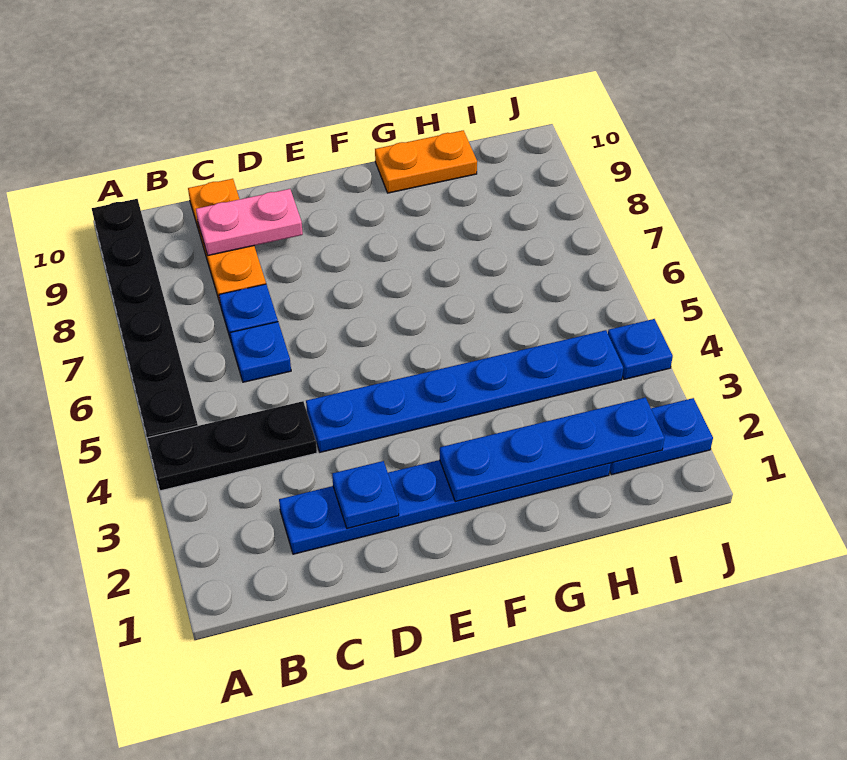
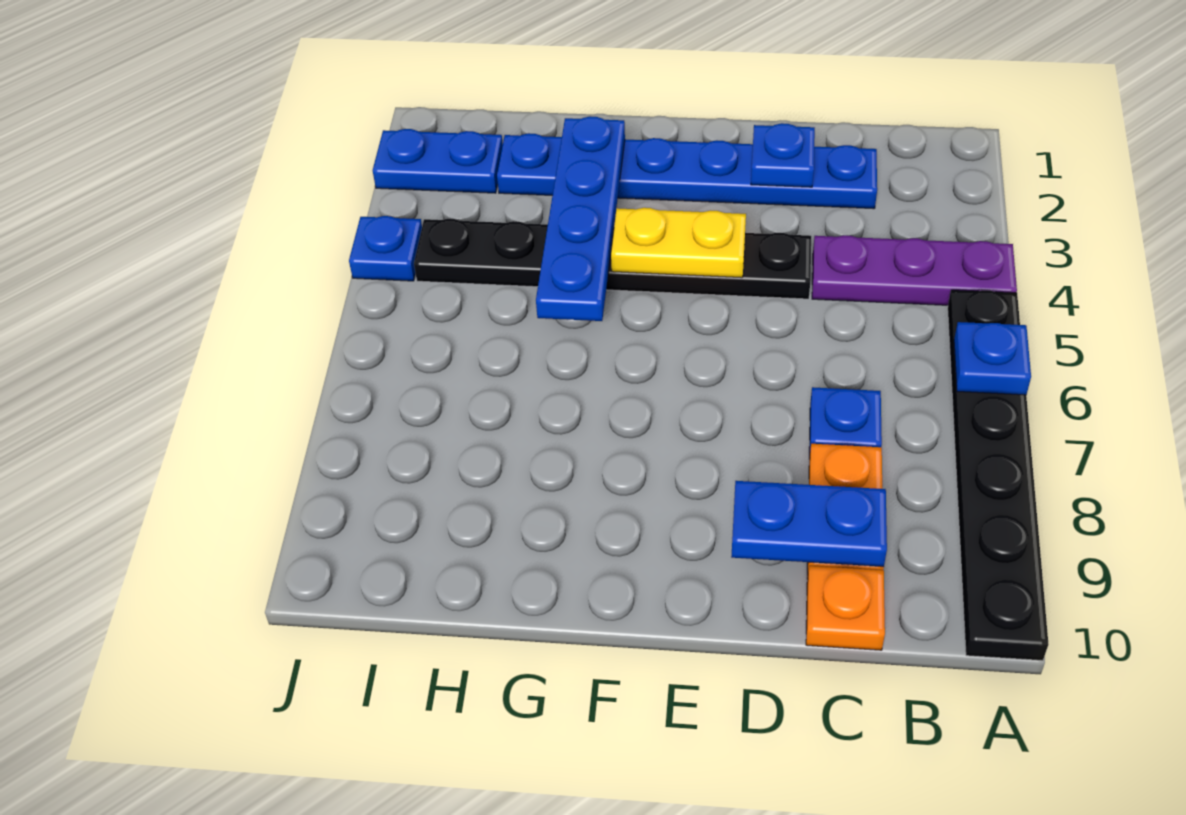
black plate A4:C4 level 1 -> purple plate A4:C4 level 1
blue plate C6 level 1 -> blue plate A6 level 2
pink plate C9:D9 level 2 -> blue plate C9:D9 level 2
blue plate D4:I4 level 1 -> black plate D4:I4 level 1
none -> yellow plate E4:F4 level 2
blue plate F2:I2 level 2 -> blue plate G2:G5 level 2
orange plate G10:H10 level 1 -> none

